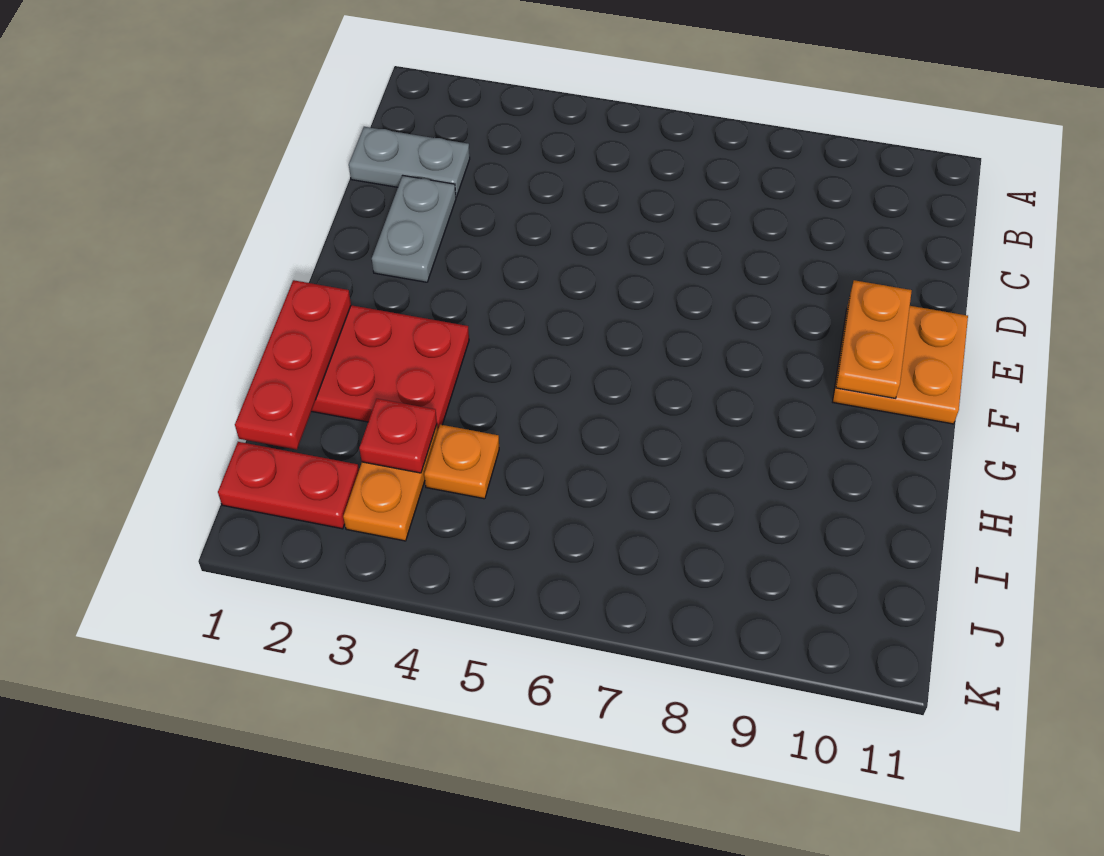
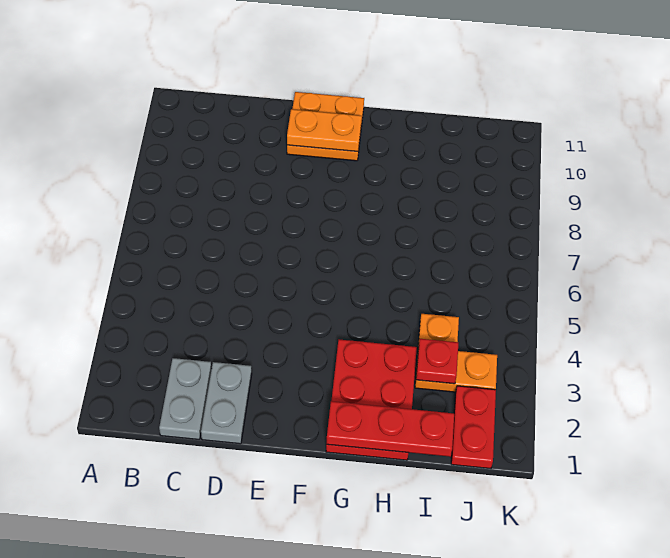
grey plate D2:E2 level 1 -> grey plate D1:D2 level 1

